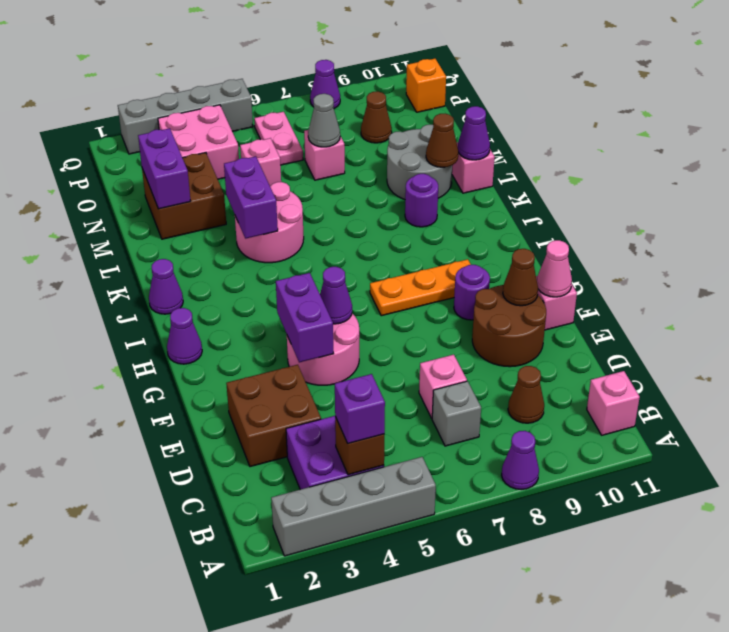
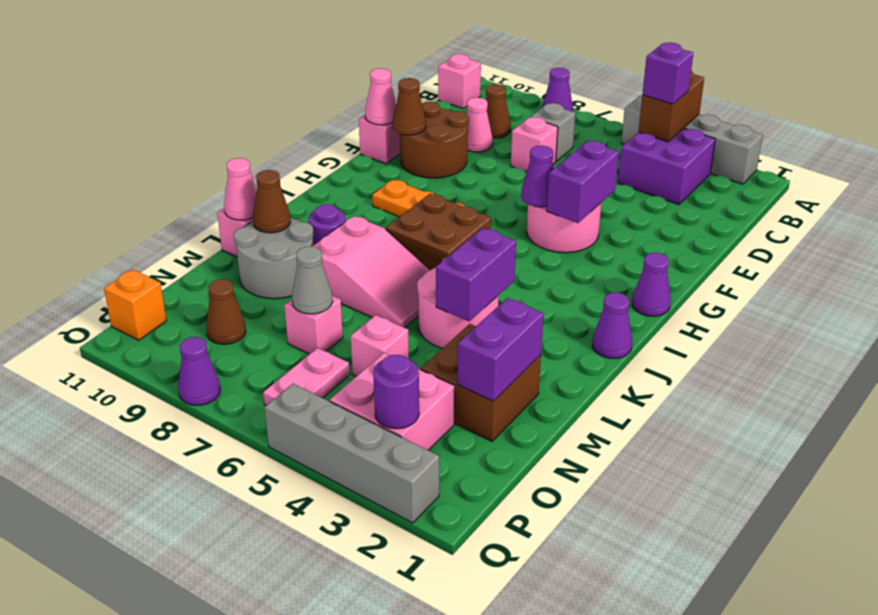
brown brick B4 level 2 -> brown brick A4:B4 level 2
brown brick D2:E3 level 1 -> brown brick I6:J7 level 1
none -> pink cone D9 level 1
purple round brick G9 level 1 -> purple round brick P3 level 2
none -> pink slope K6:L8 level 1 top 8
purple cone L11 level 2 -> pink cone L11 level 2

